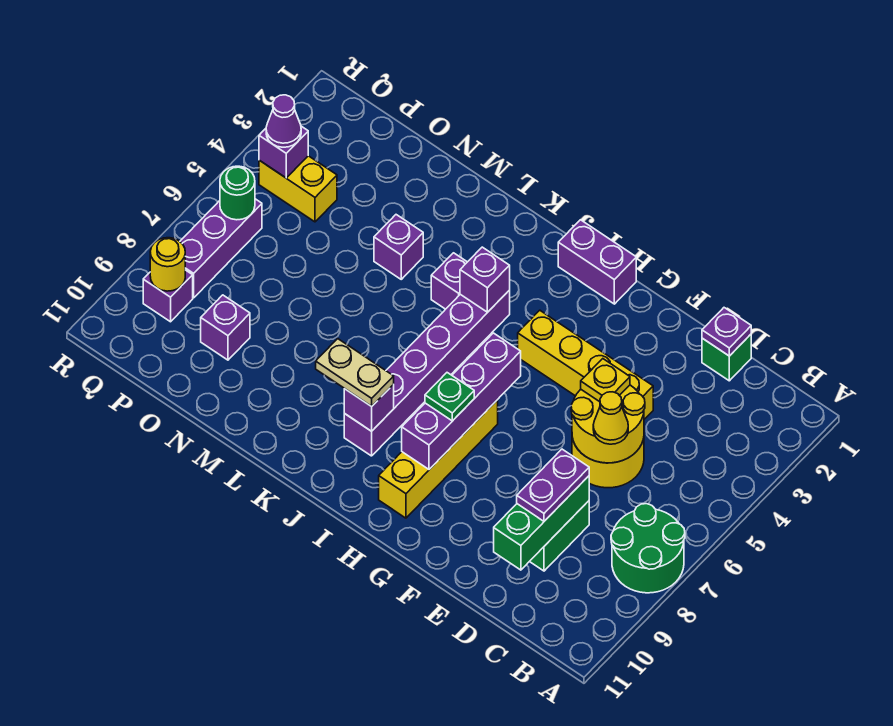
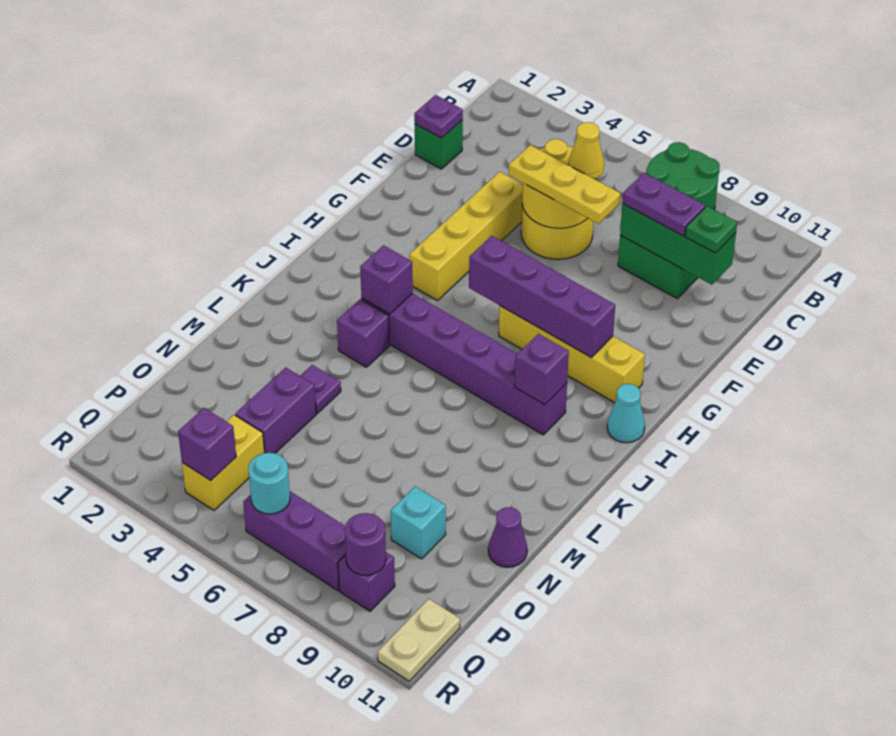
yellow plate E5 level 3 -> yellow plate E5:E7 level 3
purple brick H1:I1 level 1 -> purple brick N4:O4 level 1
green plate H8 level 3 -> green plate D10 level 3
none -> cyan cone I11 level 1
tan plate J9:K9 level 3 -> tan plate Q11:R11 level 1
purple brick M4 level 1 -> purple plate M4 level 1
purple brick O9 level 1 -> cyan brick O9 level 1
purple cone Q4 level 3 -> purple cone N11 level 1
green round brick Q6 level 2 -> cyan round brick Q6 level 2
yellow round brick Q9 level 2 -> purple round brick Q9 level 2

